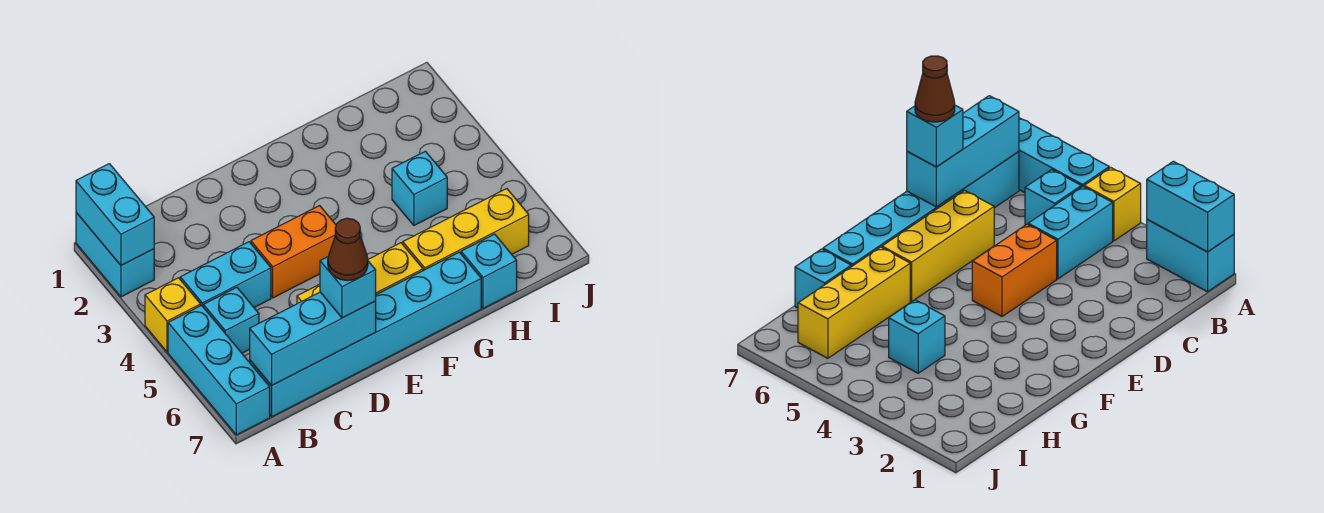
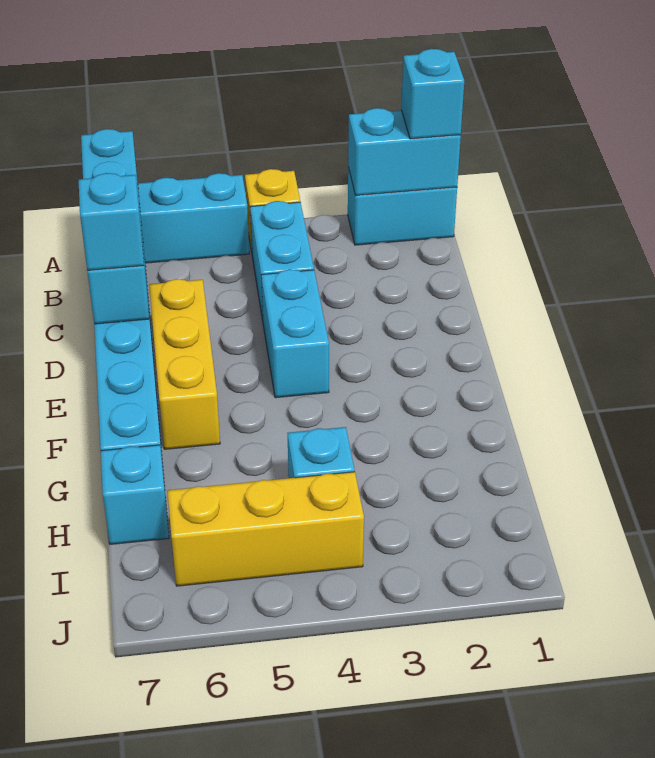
cyan brick B5 level 1 -> cyan brick A1 level 3
cyan brick B7:D7 level 2 -> cyan brick A7:D7 level 2
orange brick D4:E4 level 1 -> cyan brick D4:E4 level 1
brown cone D7 level 4 -> none
yellow brick G6:I6 level 1 -> yellow brick I4:I6 level 1

